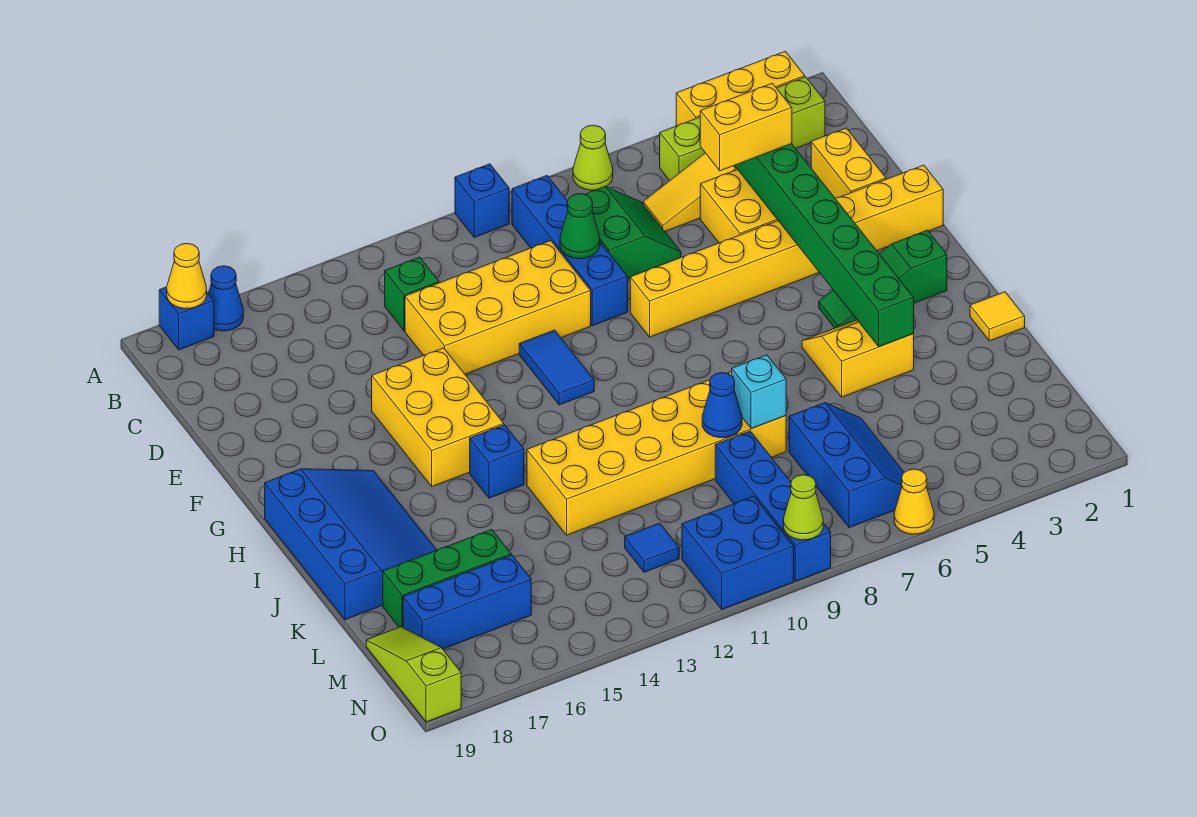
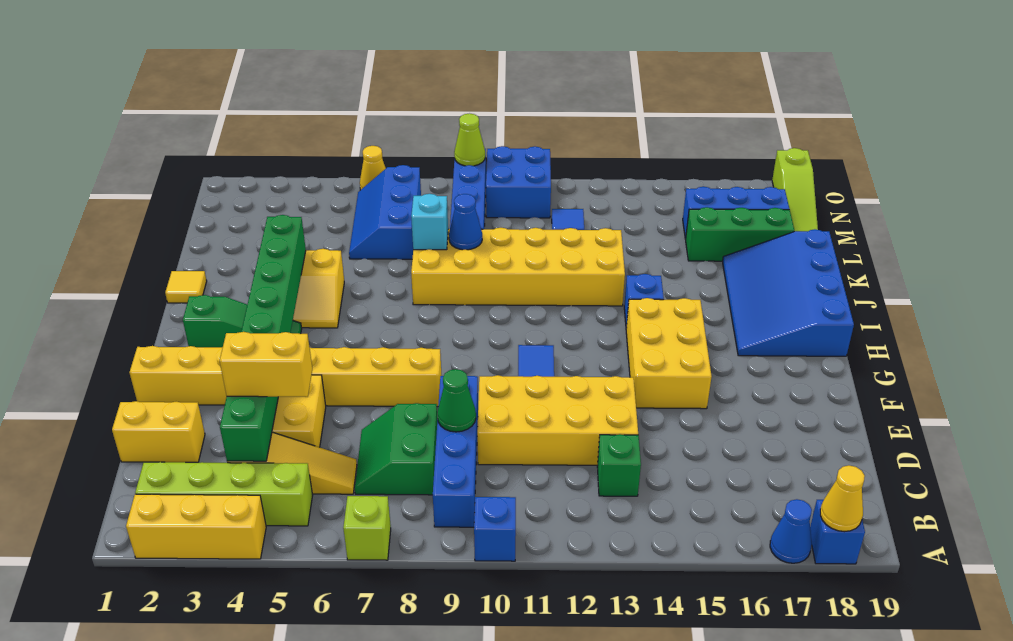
lime cone A7 level 1 -> lime brick A7 level 1
yellow brick D2:E2 level 1 -> yellow brick D1:D2 level 1

